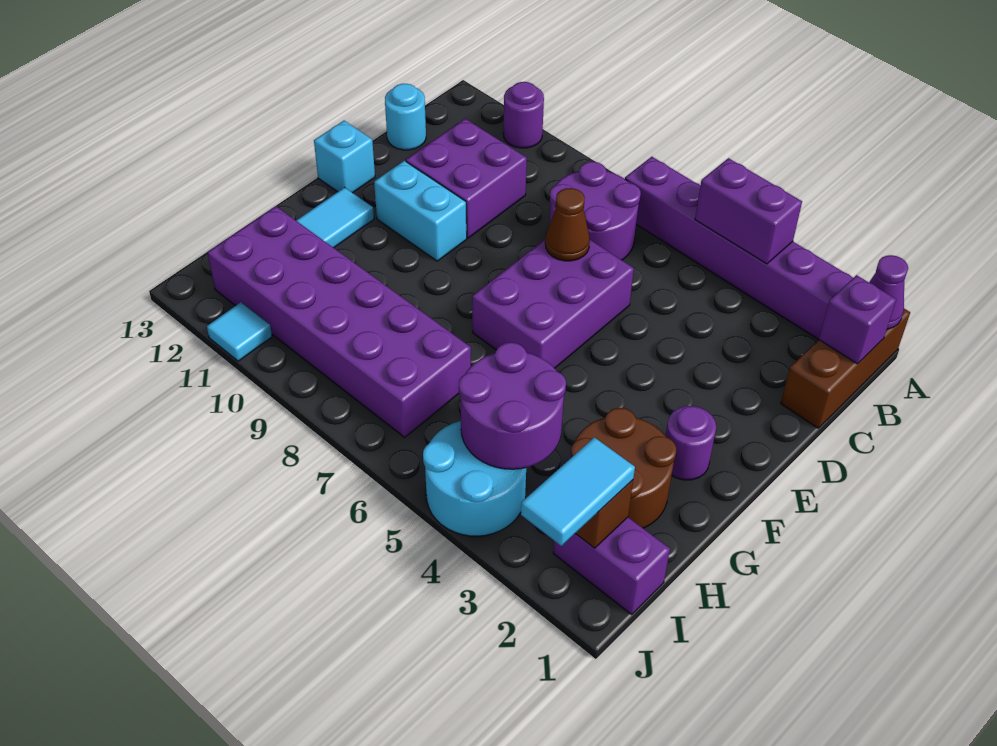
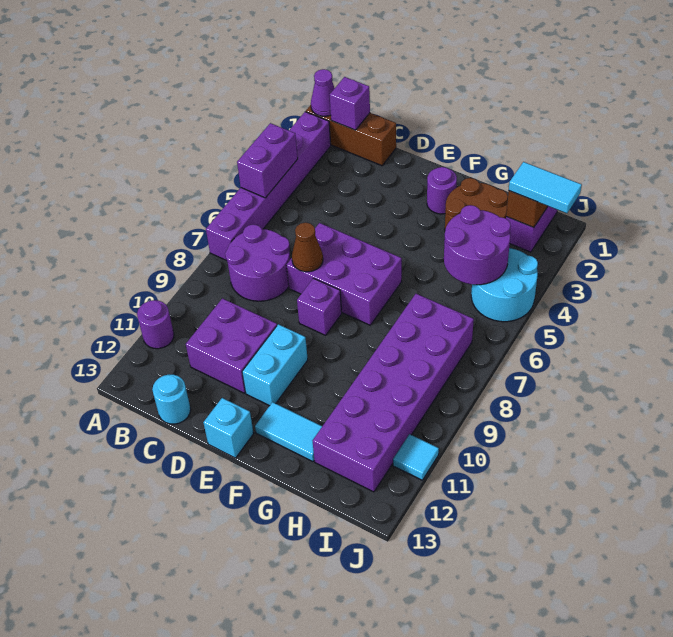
none -> purple brick E8 level 1

